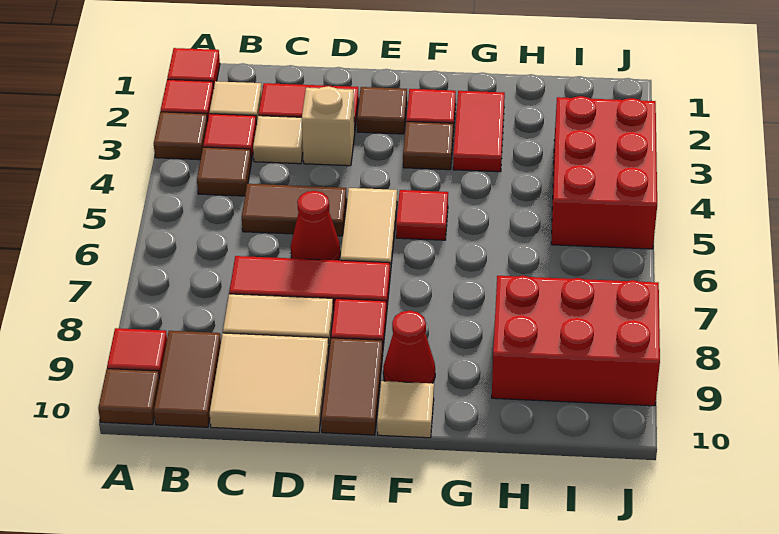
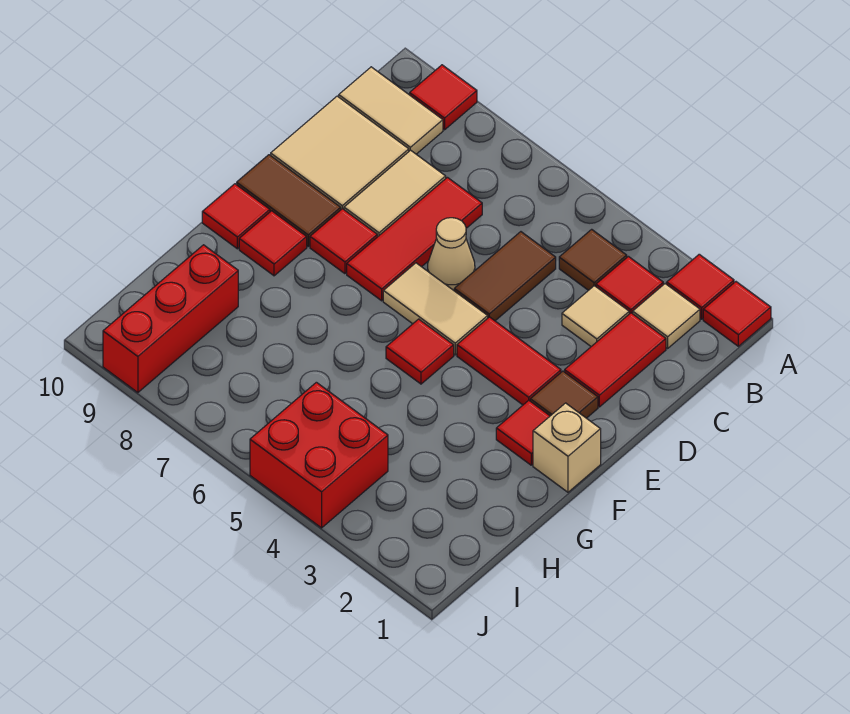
brown tile A3 level 1 -> none
brown tile A10 level 1 -> none
brown tile B9:B10 level 1 -> tan tile B9:B10 level 1
tan brick D3 level 1 -> tan brick F1 level 1
red cone D6 level 1 -> tan cone D6 level 1
brown tile F3 level 1 -> none
red cone F9 level 1 -> red tile F9 level 1
tan tile F10 level 1 -> red tile F10 level 1
red tile G2:G3 level 1 -> red tile E3:E4 level 1
red brick H8:J9 level 1 -> red brick H9:J9 level 1
red brick I3:J5 level 1 -> red brick I4:J5 level 1

